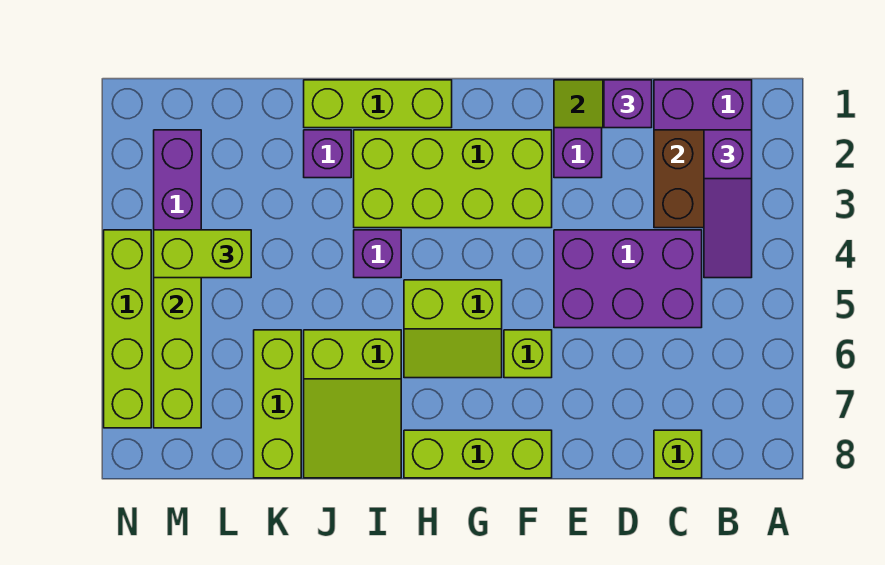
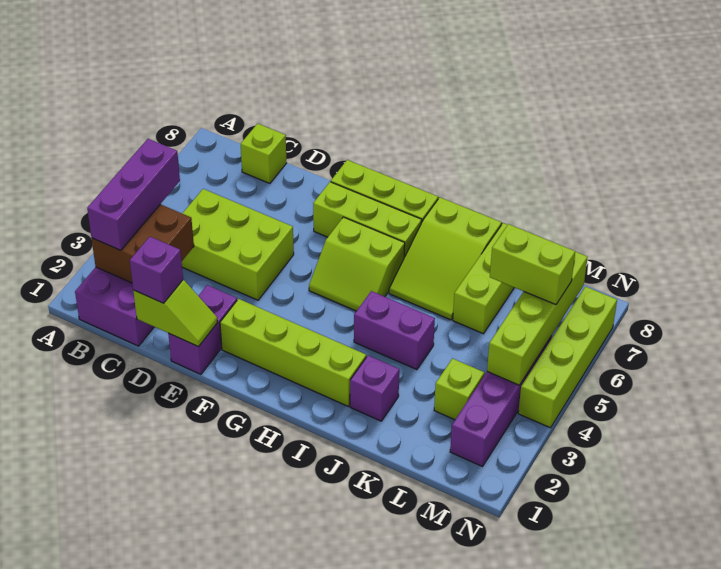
purple slope B2:B4 level 3 top 2 -> purple brick B2:B4 level 3
purple brick C4:E5 level 1 -> lime brick C4:E5 level 1
lime brick F2:I3 level 1 -> lime brick F2:I2 level 1
lime brick F6 level 1 -> lime brick L3 level 1
lime slope G5:H6 level 1 top 5 -> lime slope G5:H6 level 1 top 6
lime brick H1:J1 level 1 -> lime brick F7:H7 level 1
purple brick I4 level 1 -> purple brick I4:J4 level 1
lime slope I6:J8 level 1 top 6 -> lime slope I6:J8 level 1 top 8
lime brick L4:M4 level 3 -> lime brick L6:M6 level 3

